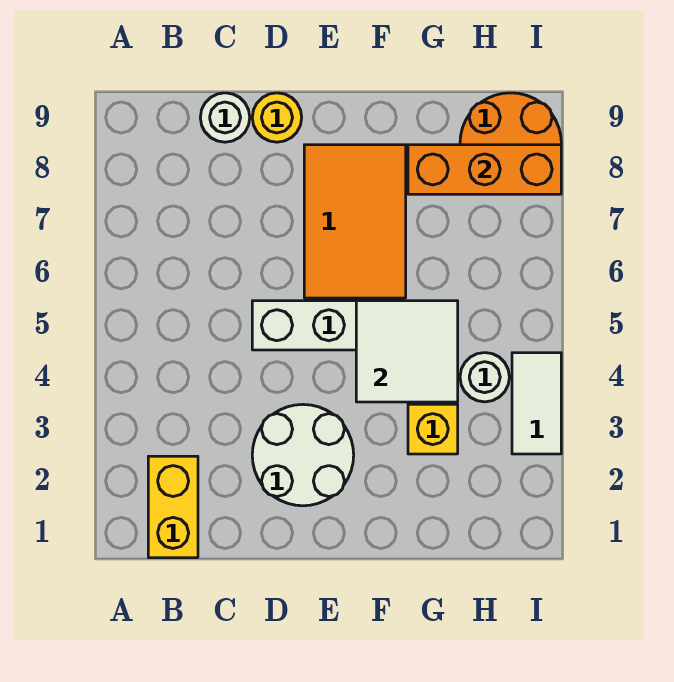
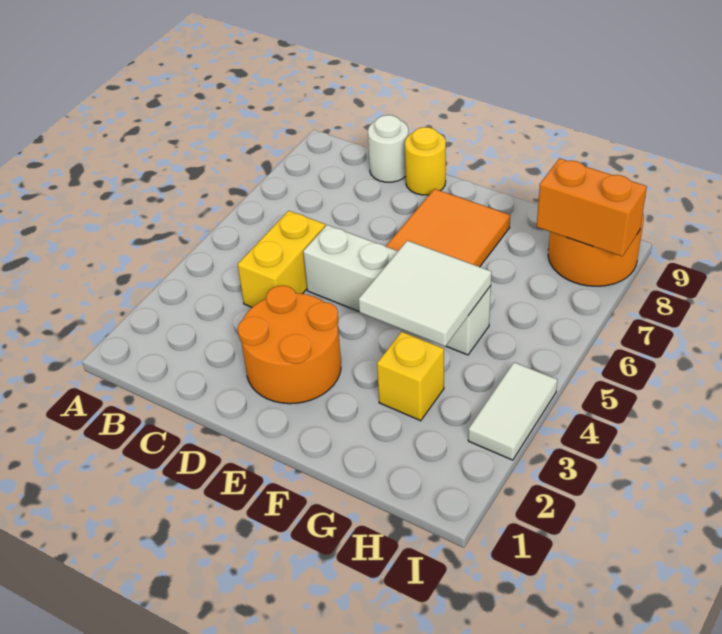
yellow brick B1:B2 level 1 -> yellow brick C4:C5 level 1
white round brick D2:E3 level 1 -> orange round brick D2:E3 level 1
orange brick G8:I8 level 2 -> orange brick H8:I8 level 2
white round brick H4 level 1 -> none

